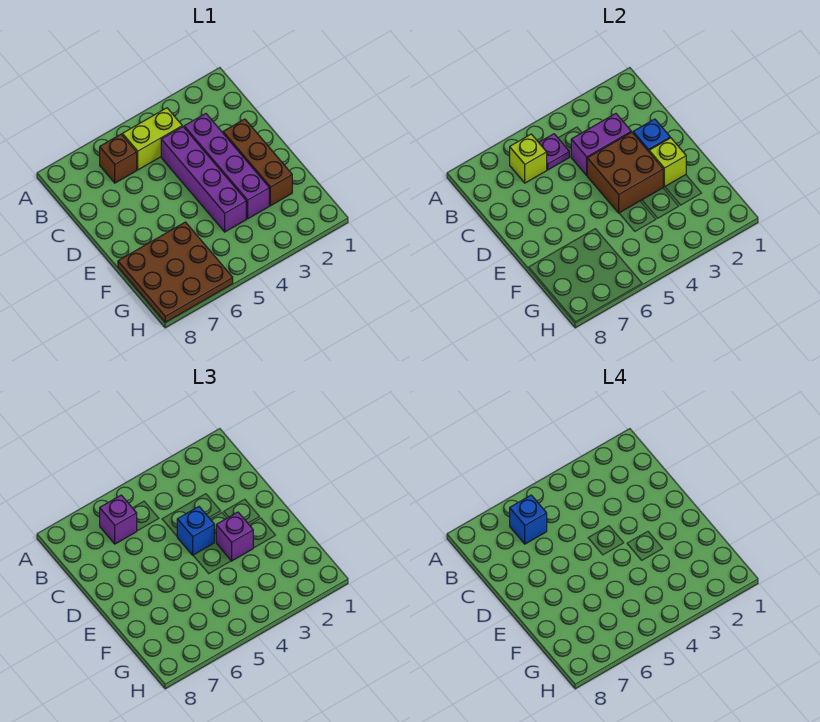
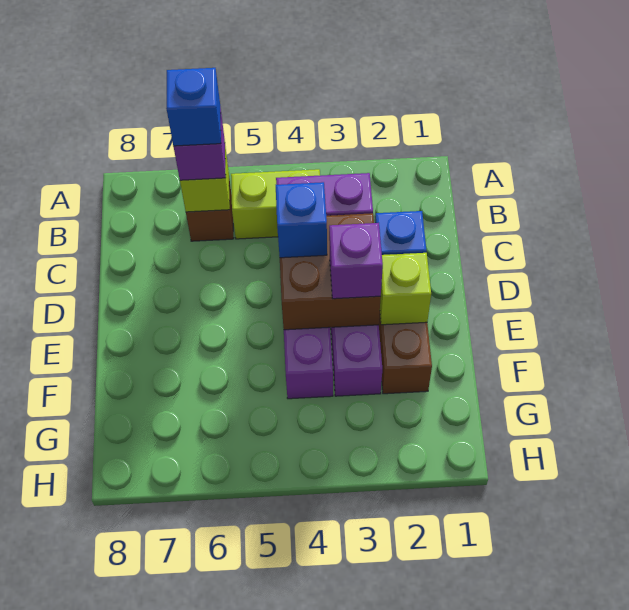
purple plate B5 level 2 -> none
brown plate F6:H8 level 1 -> none

